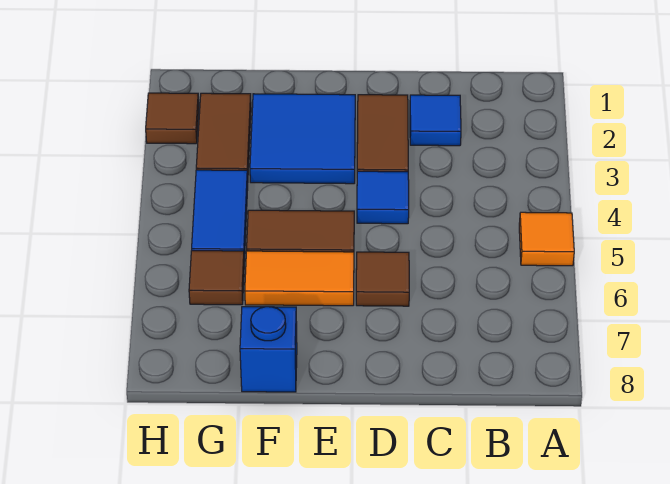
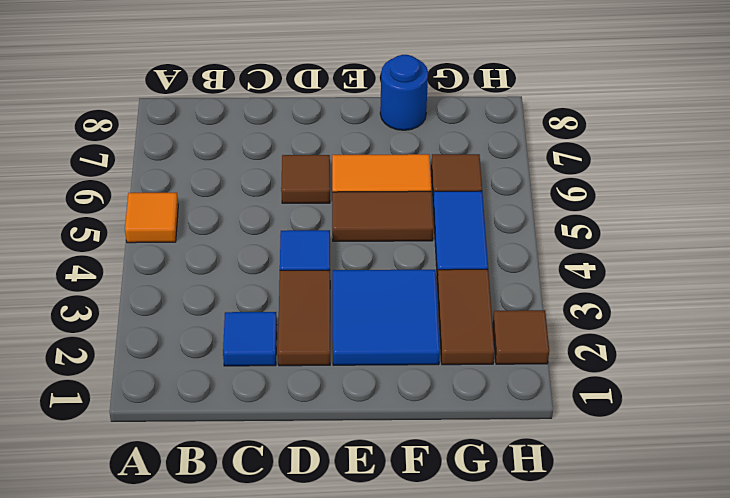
blue brick F8 level 1 -> blue round brick F8 level 1

